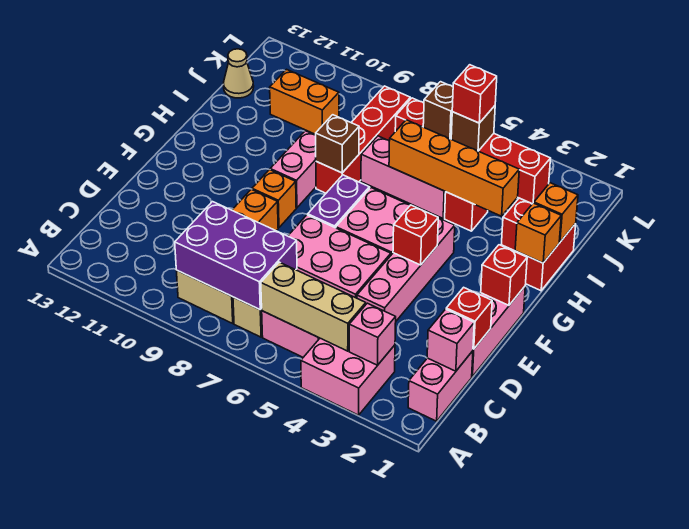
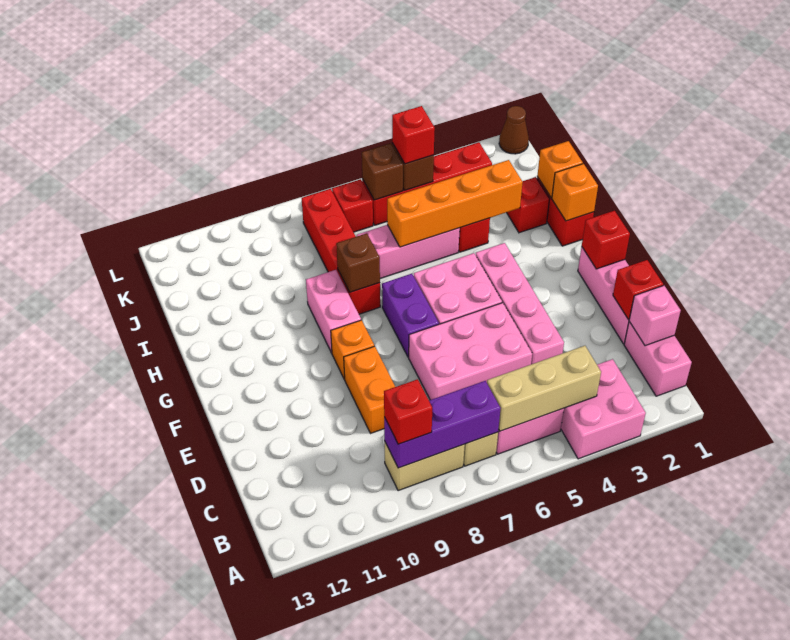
pink brick B3 level 2 -> none
purple brick B7:C9 level 2 -> purple brick B7:B9 level 2
red brick F4 level 2 -> red brick B9 level 3
orange brick J10:J11 level 1 -> none
tan cone J13 level 1 -> none
none -> brown cone L1 level 1

